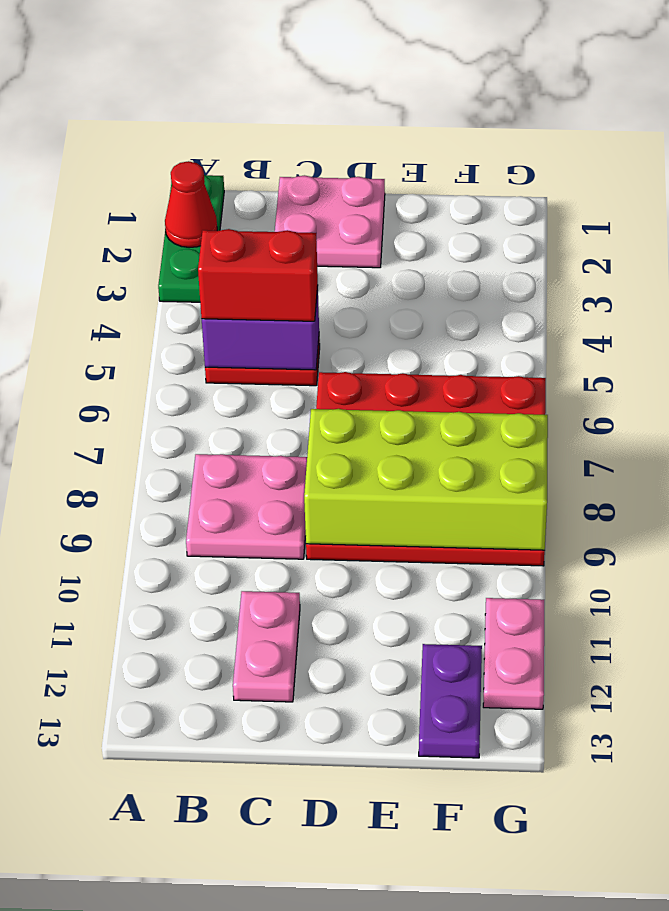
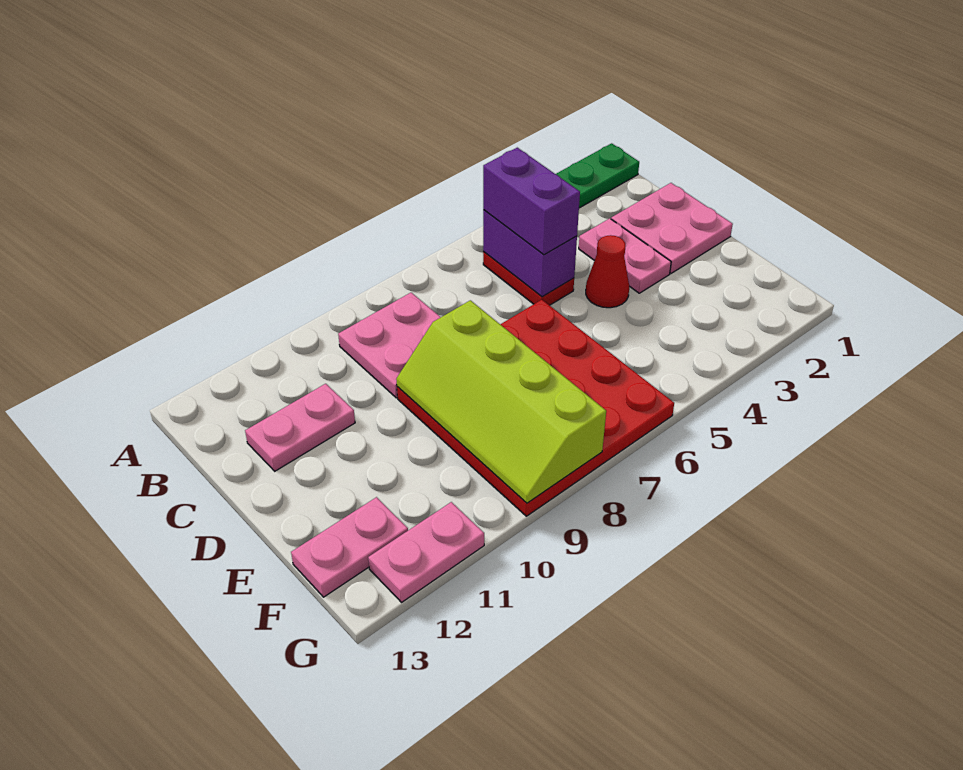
red cone A2 level 2 -> red cone D4 level 1
red brick B5:C5 level 3 -> purple brick B5:C5 level 3
none -> pink plate C3:D3 level 1
lime brick D8:G9 level 2 -> lime slope D8:G9 level 2 top 8
purple plate F12:F13 level 1 -> pink plate F12:F13 level 1

